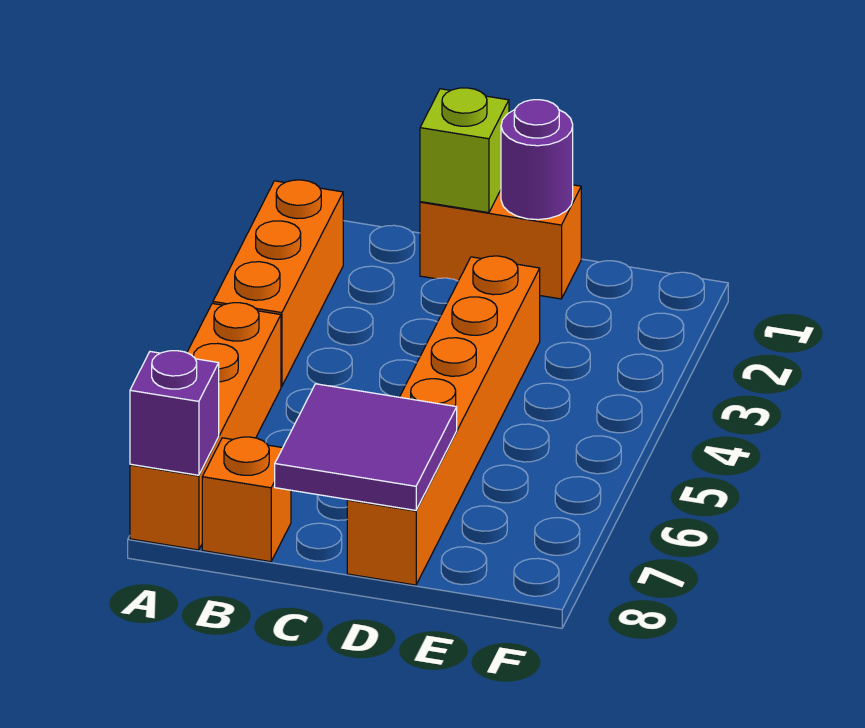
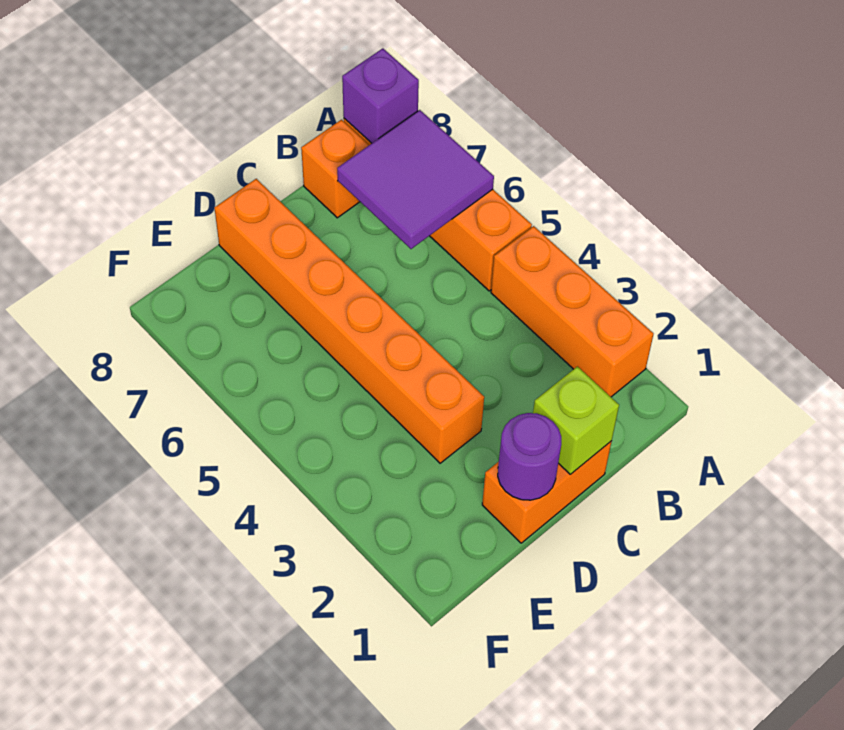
purple tile C7:D8 level 2 -> purple tile A6:B7 level 2

